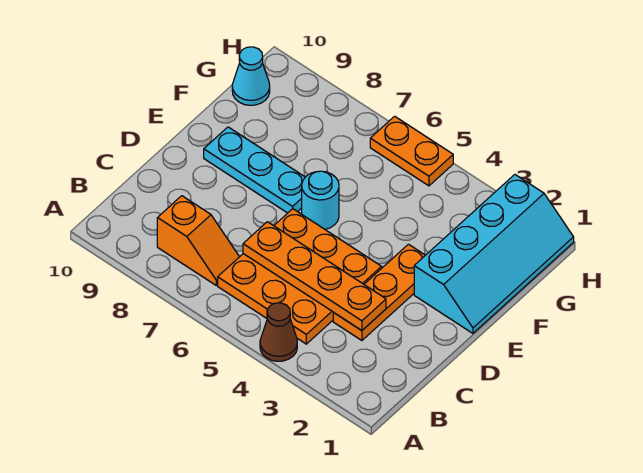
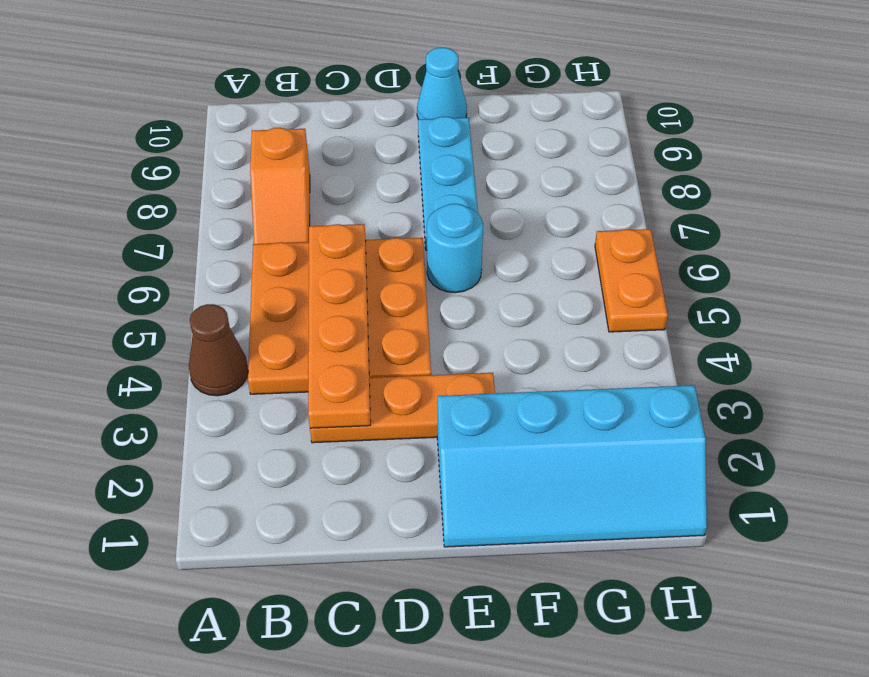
cyan cone G10 level 1 -> cyan cone E10 level 1

